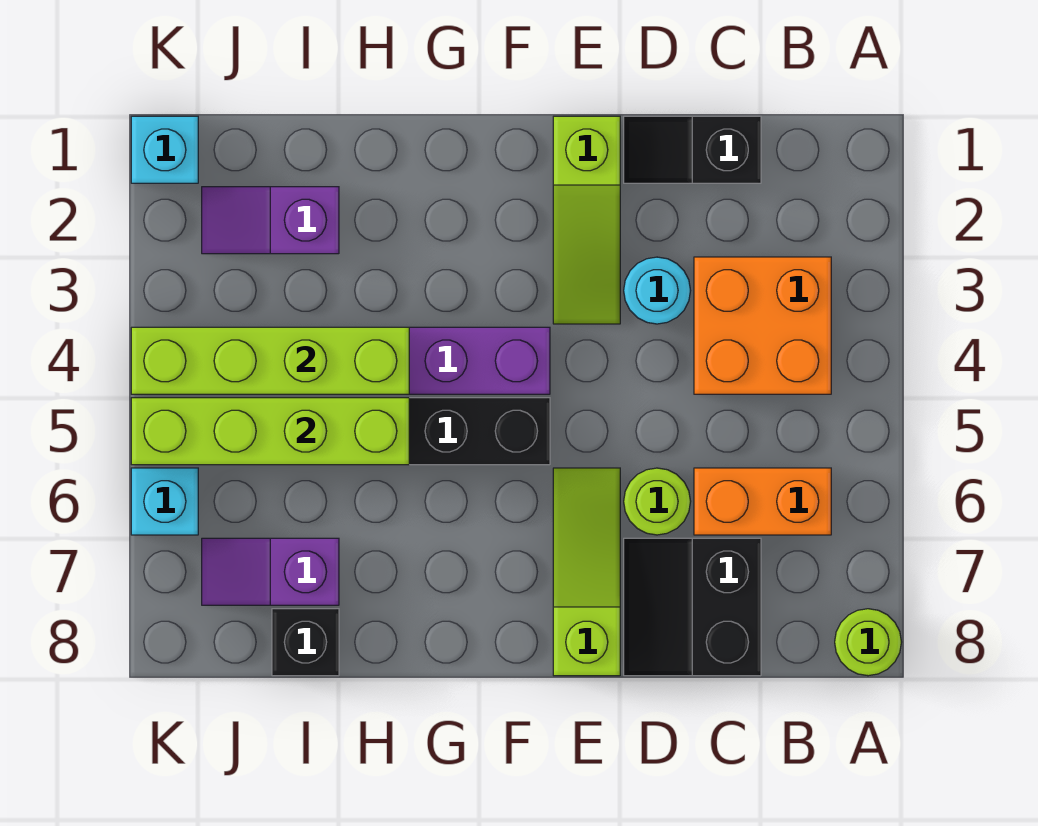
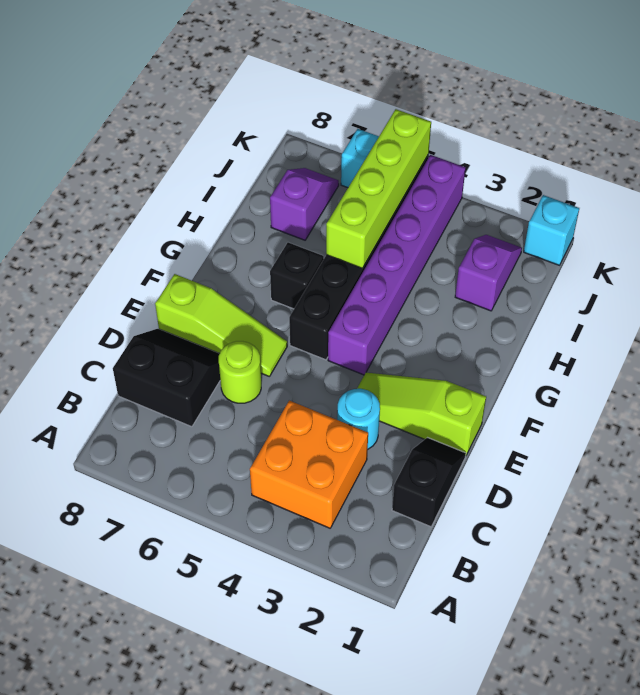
lime round brick A8 level 1 -> none
orange brick B6:C6 level 1 -> none
lime brick H4:K4 level 2 -> none
black brick I8 level 1 -> black brick G6 level 1

